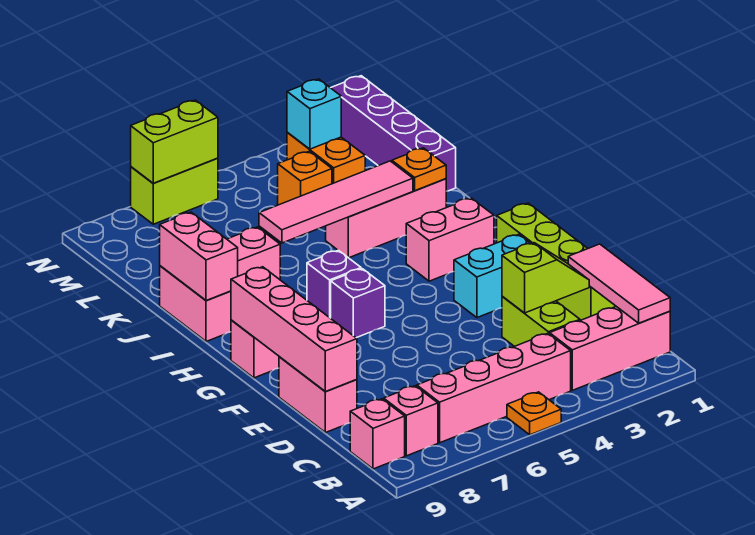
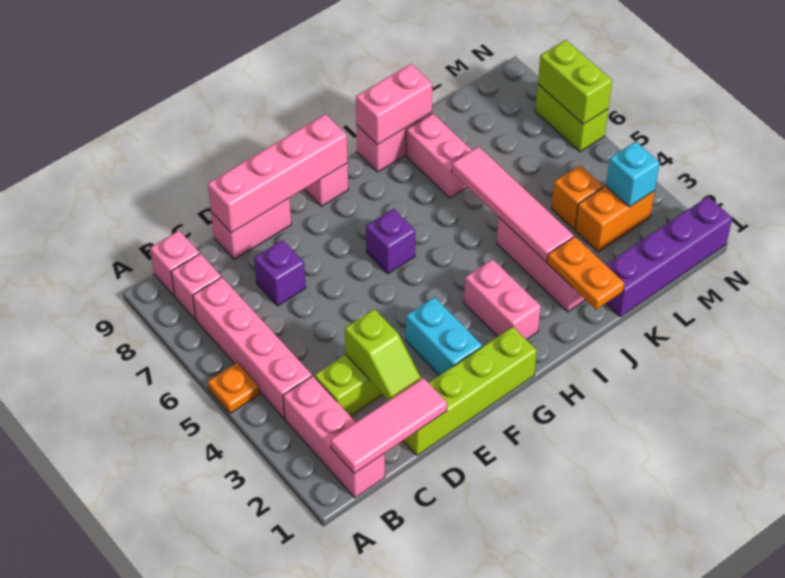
purple brick H6 level 1 -> purple brick D7 level 1
orange plate J2 level 2 -> orange plate J1:J2 level 2

